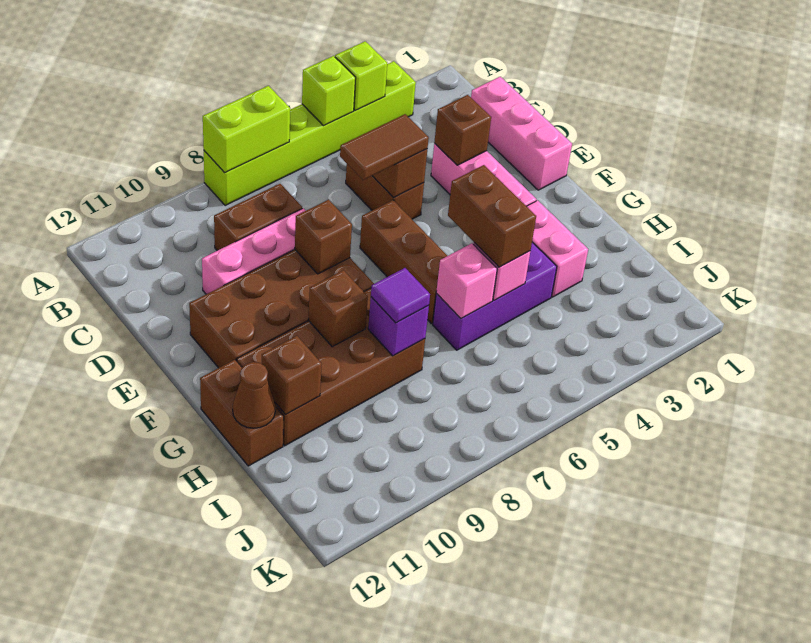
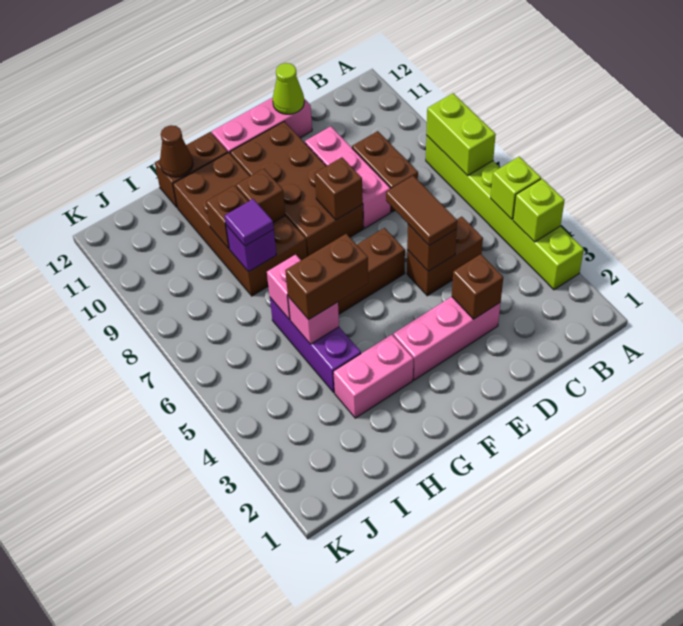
pink brick C1:E1 level 1 -> pink brick D12:F12 level 1
none -> lime cone D12 level 2
brown brick H11 level 2 -> brown brick H9 level 2

